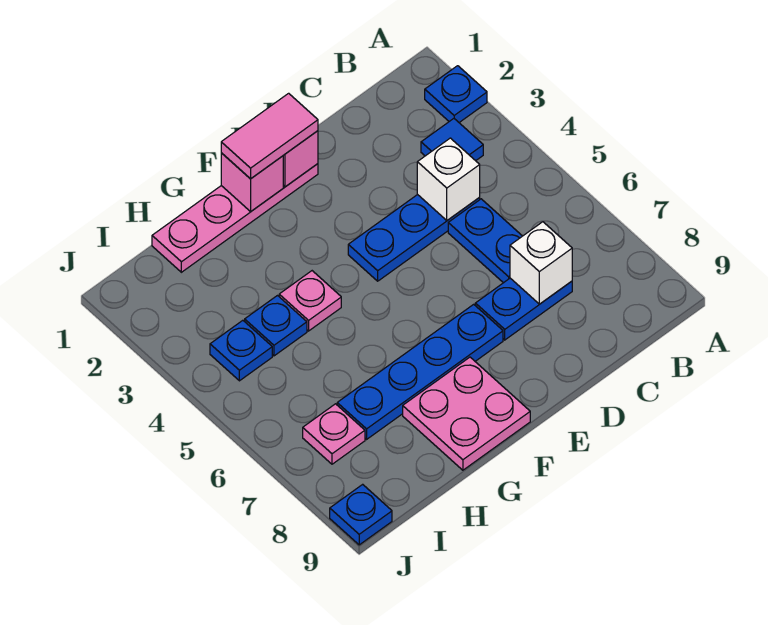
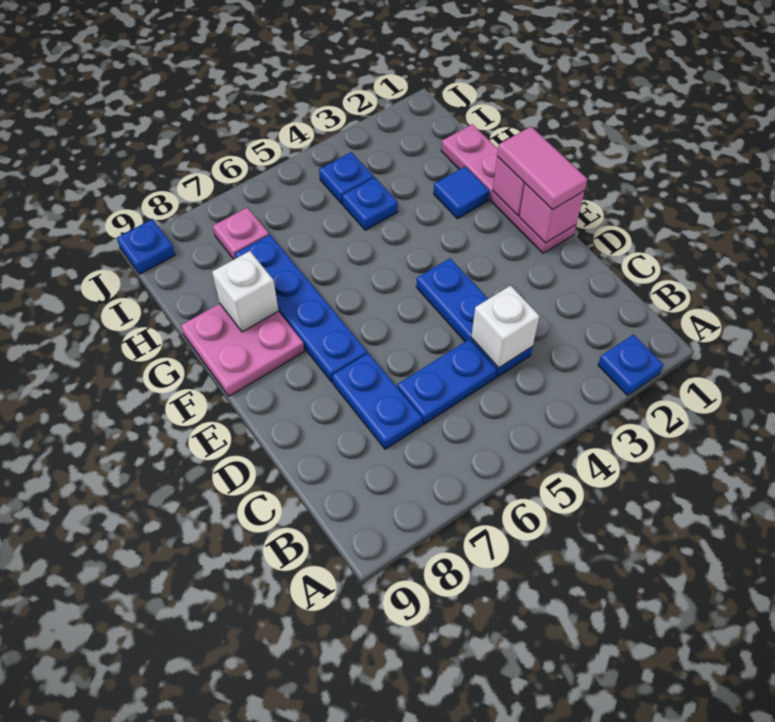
blue tile B3 level 1 -> blue tile G2 level 1
white brick C7 level 2 -> white brick G8 level 2
pink plate G4 level 1 -> none

